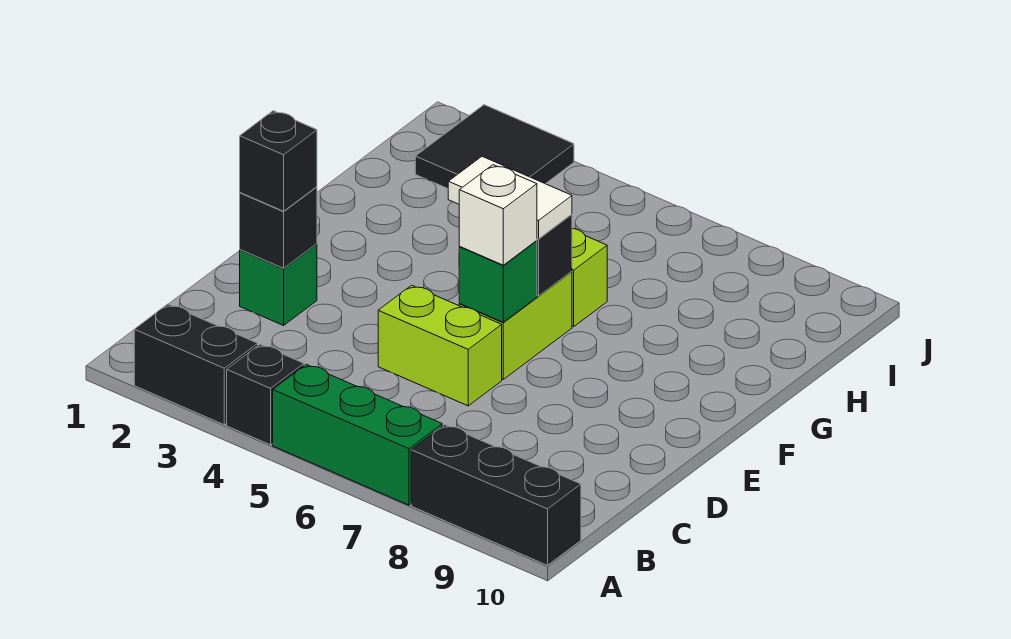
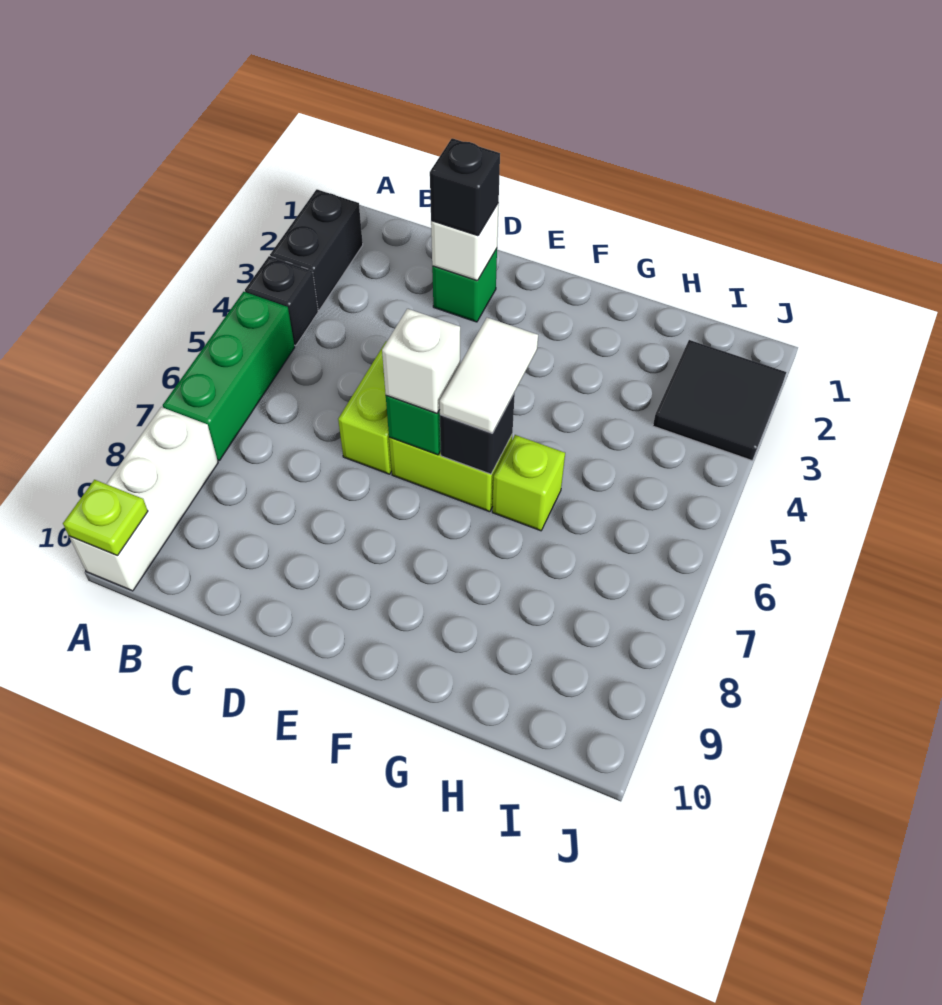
black brick A8:A10 level 1 -> white brick A8:A10 level 1
none -> lime plate A10 level 2
black brick D2 level 2 -> white brick D2 level 2

